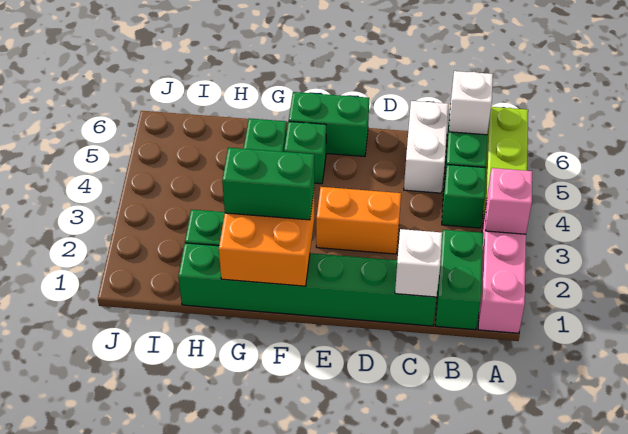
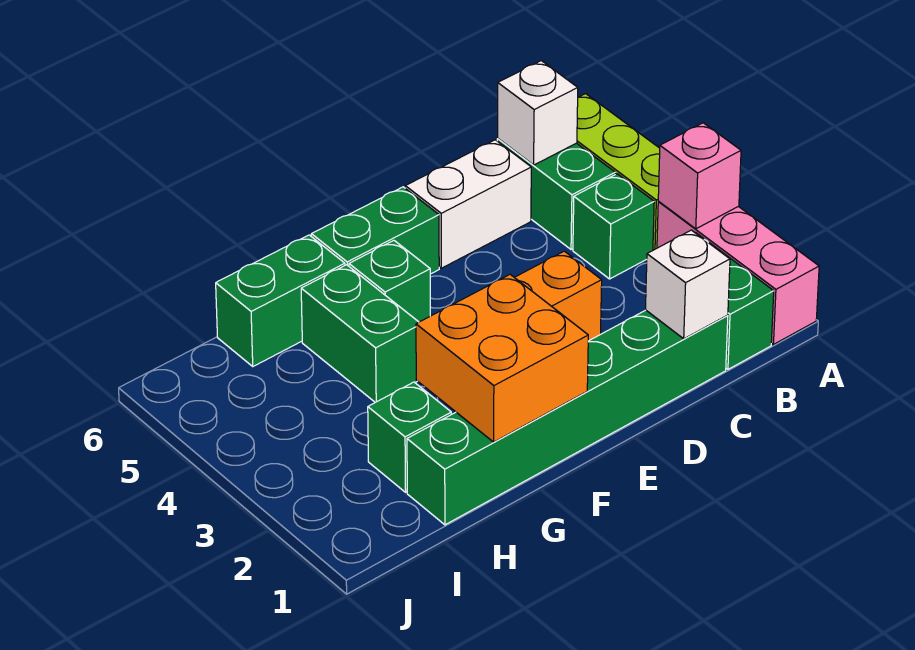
white brick C5:C6 level 1 -> white brick C6:D6 level 1
green brick F2:G2 level 3 -> green brick G6:H6 level 1

